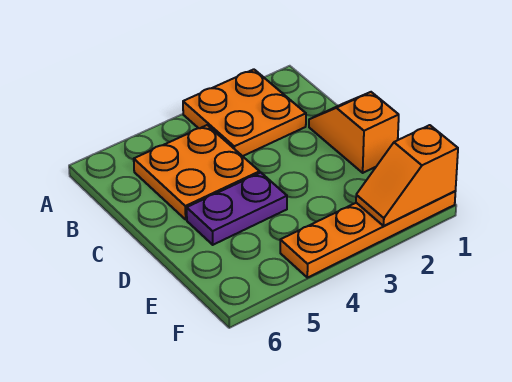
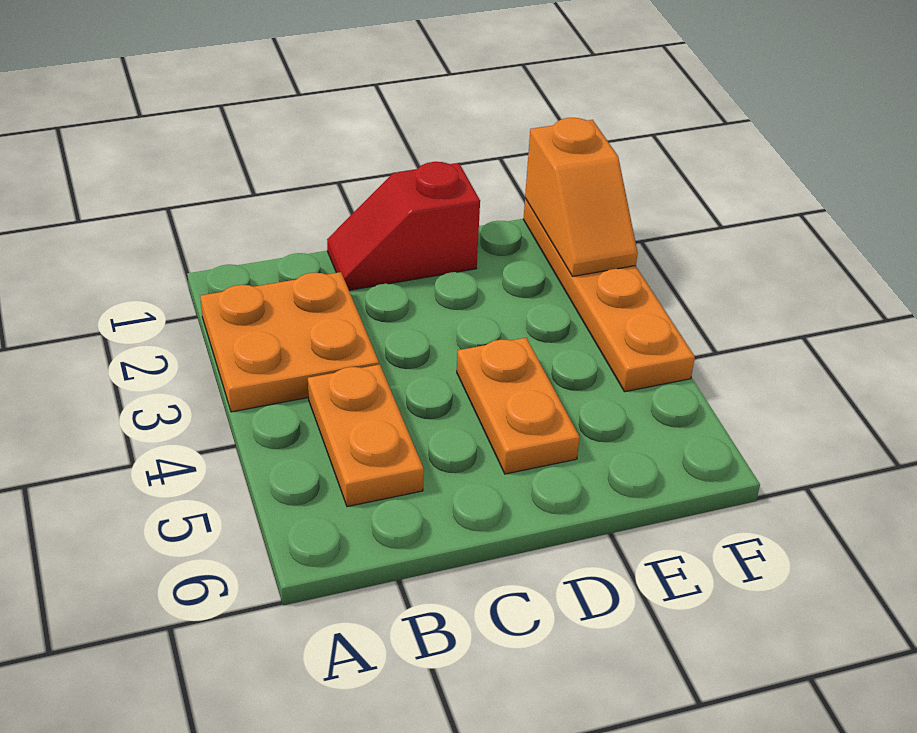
orange plate B4:C5 level 1 -> orange plate B4:B5 level 1
orange slope C1:D1 level 1 top D -> red slope C1:D1 level 1 top D
purple plate D4:D5 level 1 -> orange plate D4:D5 level 1

